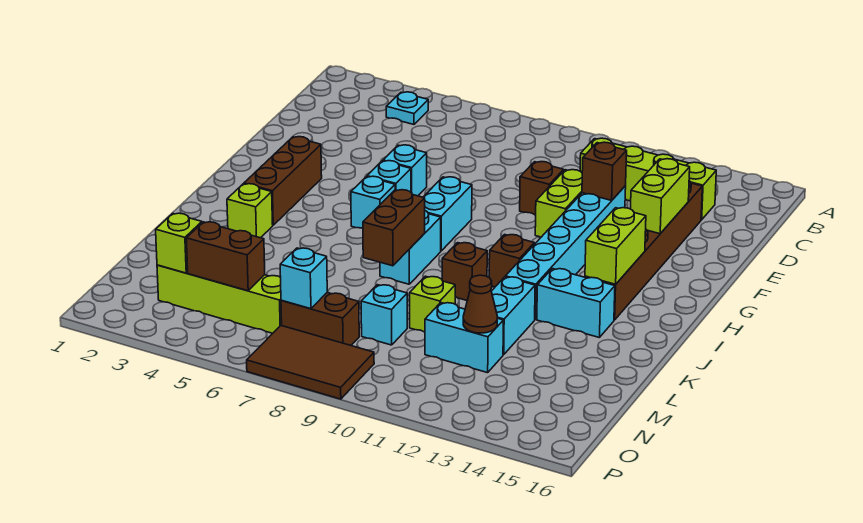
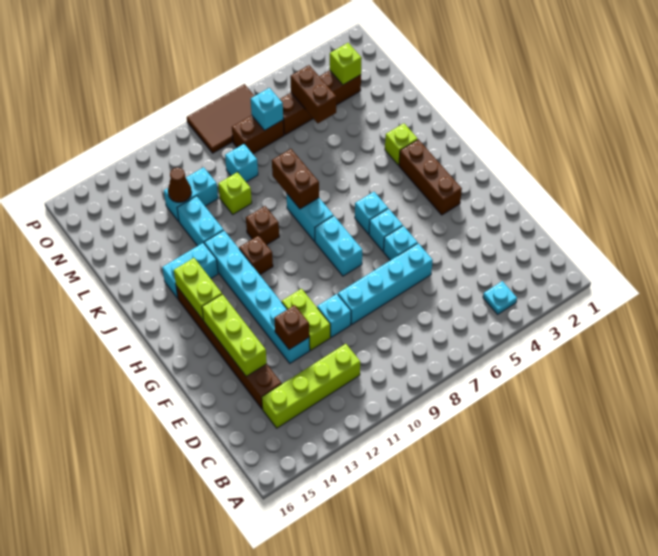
none -> cyan brick E6:E9 level 1
brown brick E10 level 1 -> cyan brick E10 level 1
lime brick E14:F14 level 2 -> lime brick E14:G14 level 2
lime brick N3:N6 level 1 -> brown brick N3:N6 level 1
brown brick N4:N5 level 2 -> brown brick M5:N5 level 2

